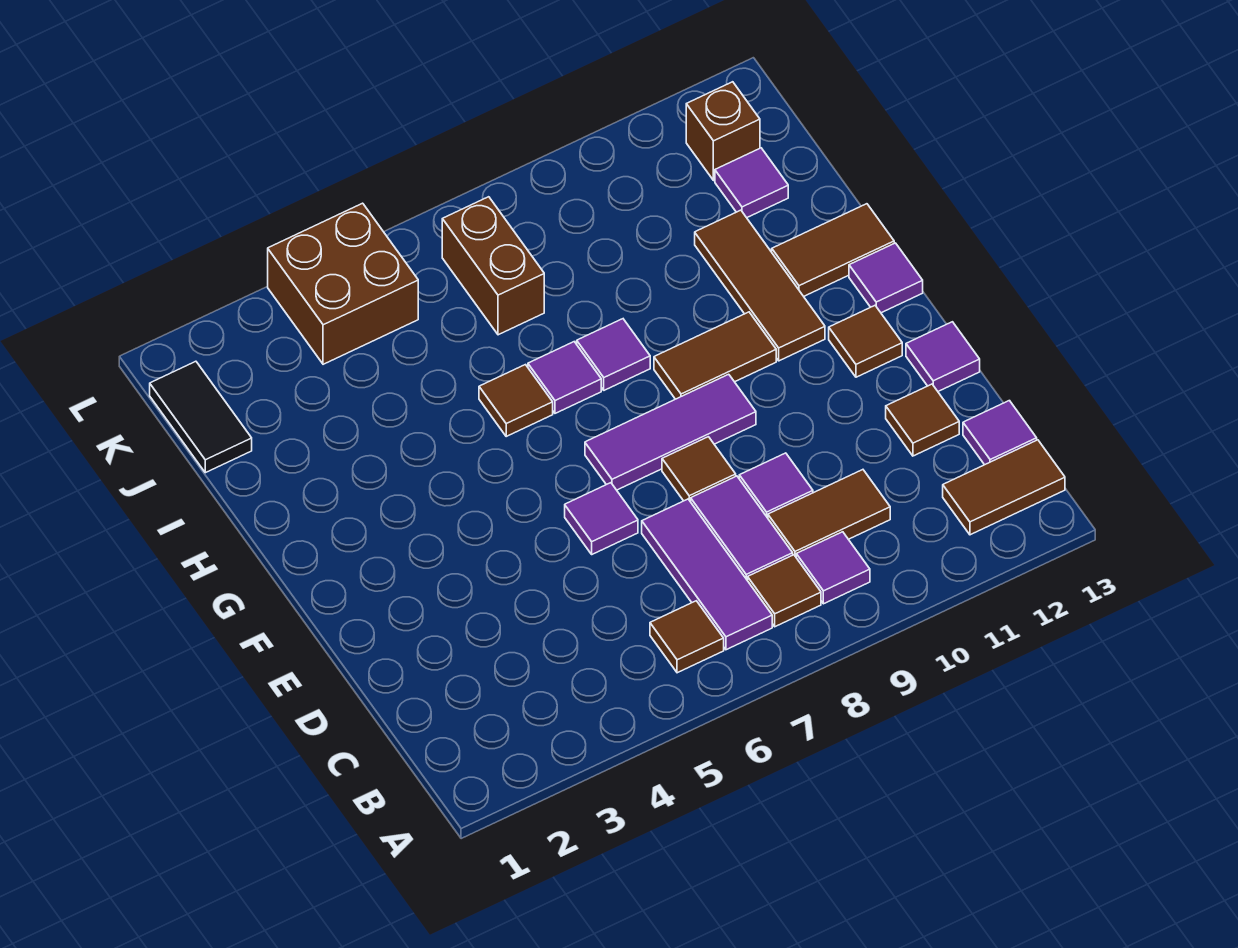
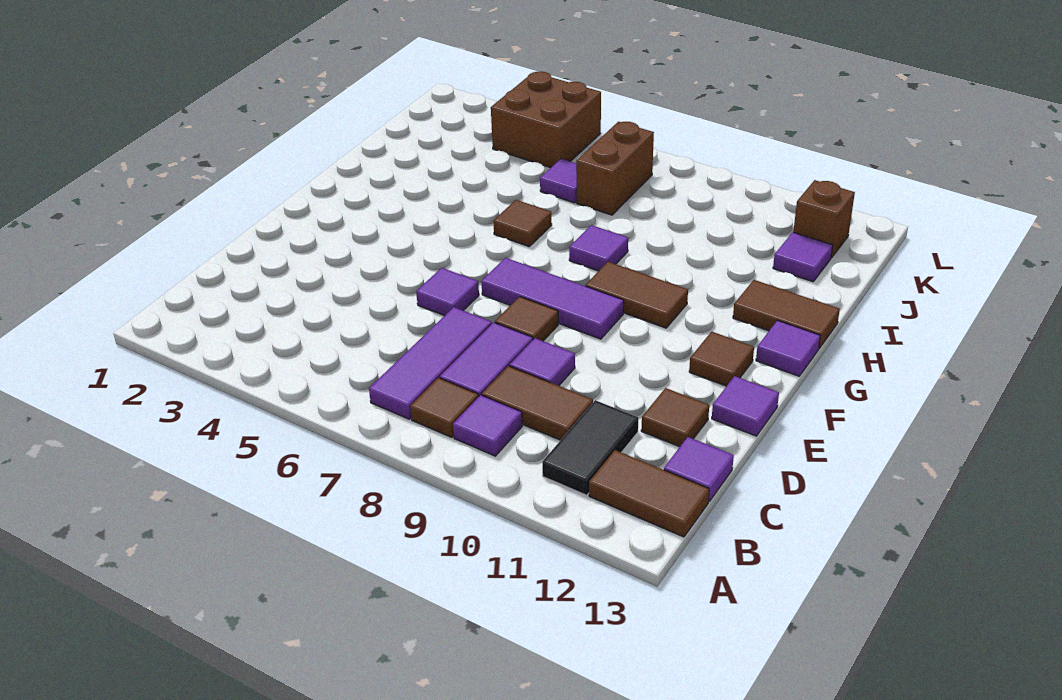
brown tile B6 level 1 -> none
brown tile G11:I11 level 1 -> none
purple tile H7 level 1 -> purple tile J6 level 1
black tile J1:K1 level 1 -> black tile B11:C11 level 1

